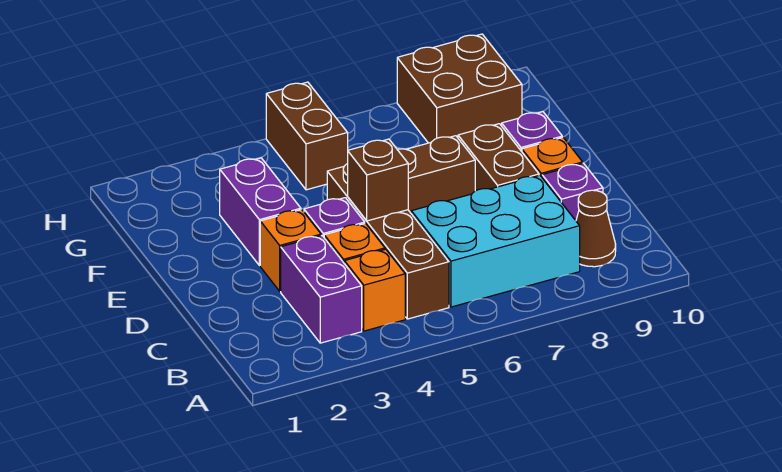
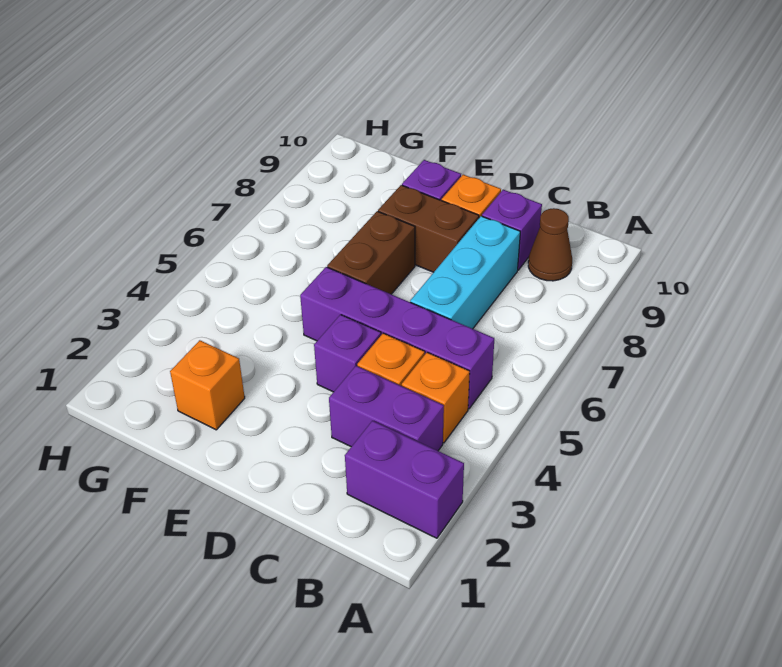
brown brick B5:E5 level 1 -> purple brick B5:E5 level 1
cyan brick B6:C8 level 1 -> cyan brick C6:C8 level 1
orange brick D3 level 1 -> orange brick F2 level 1
brown brick D5 level 2 -> none
purple brick E3:F3 level 1 -> purple brick A2:B2 level 1
brown brick G5:H5 level 1 -> none
brown brick G8:H9 level 1 -> none

